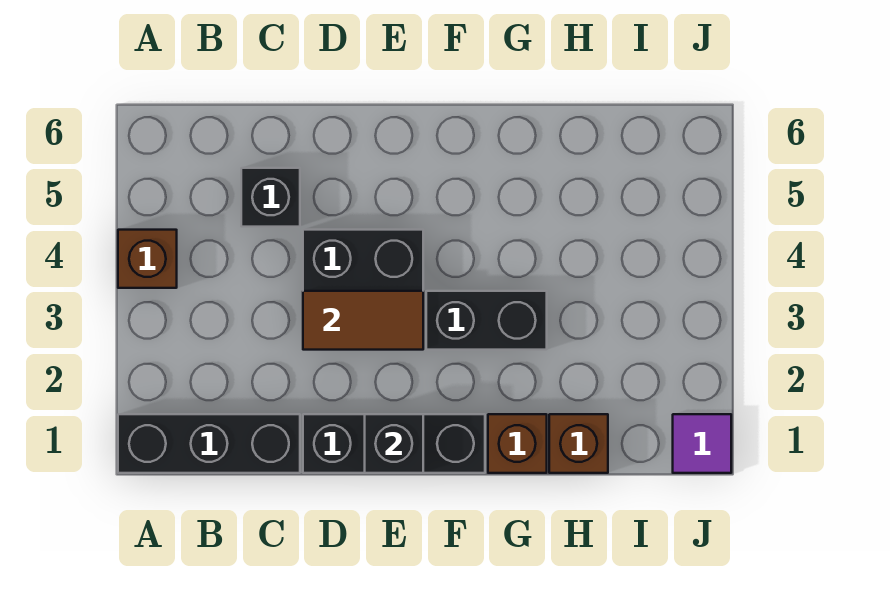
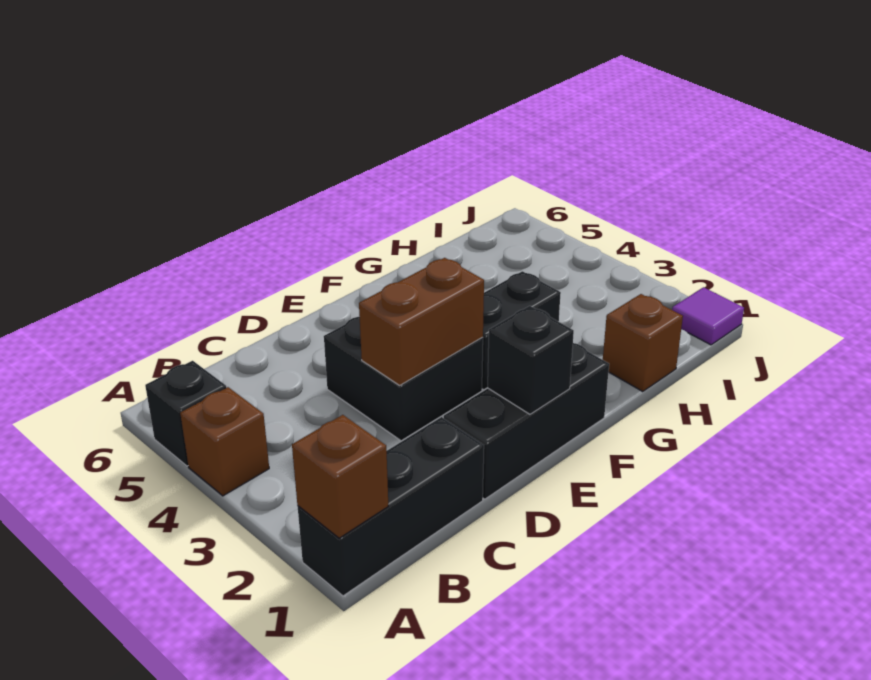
black brick C5 level 1 -> black brick A5 level 1
brown tile D3:E3 level 2 -> brown brick D3:E3 level 2
brown brick G1 level 1 -> brown brick A1 level 2

